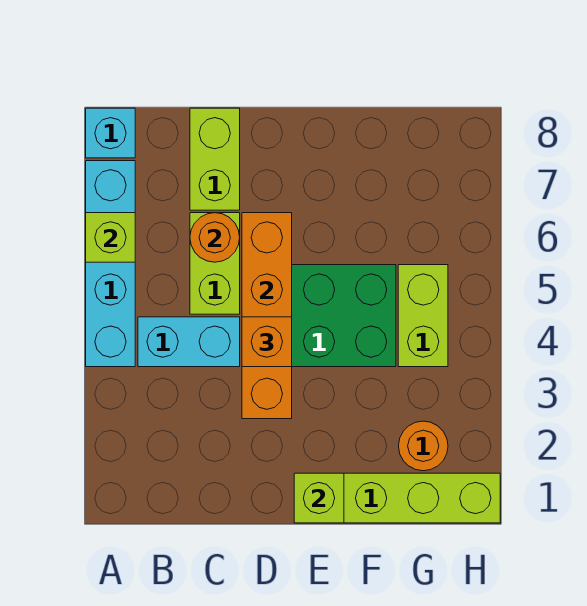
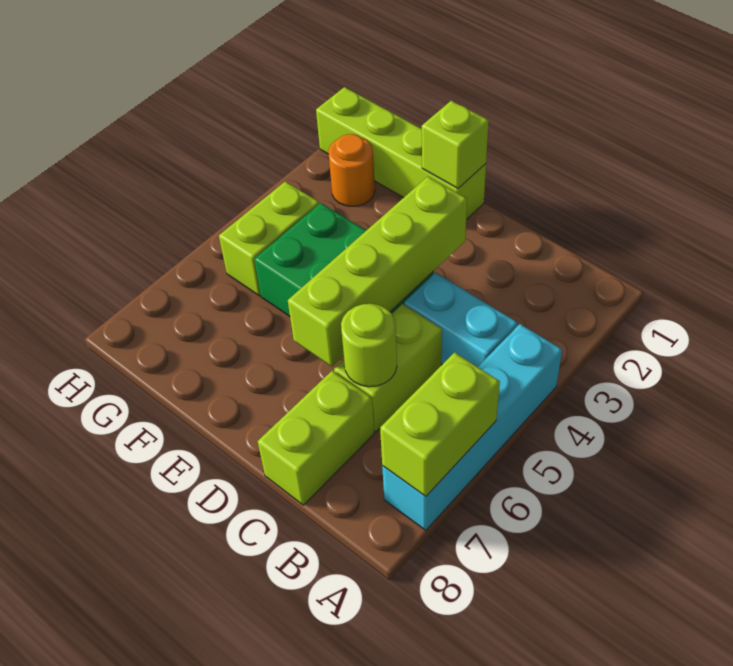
lime brick A6 level 2 -> lime brick A6:A7 level 2
cyan brick A8 level 1 -> none
orange round brick C6 level 2 -> lime round brick C6 level 2
orange brick D3:D6 level 2 -> lime brick D3:D6 level 2
orange brick D4 level 3 -> none

